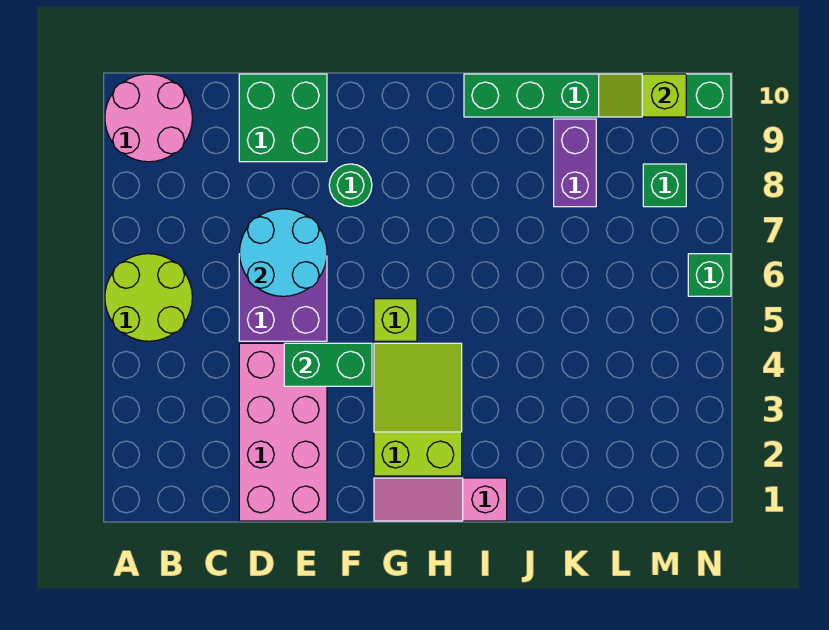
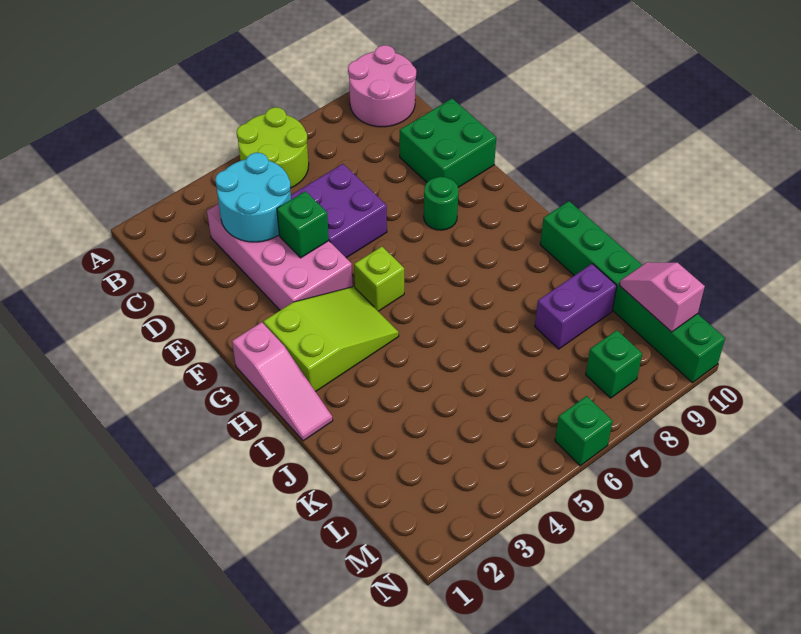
pink brick D1:E4 level 1 -> pink brick C3:F4 level 1
cyan round brick D6:E7 level 2 -> cyan round brick C3:D4 level 2
green brick E4:F4 level 2 -> green brick E4 level 2
pink slope G1:I1 level 1 top I -> pink slope G1:I1 level 1 top G
lime slope L10:M10 level 2 top M -> pink slope L10:M10 level 2 top M

